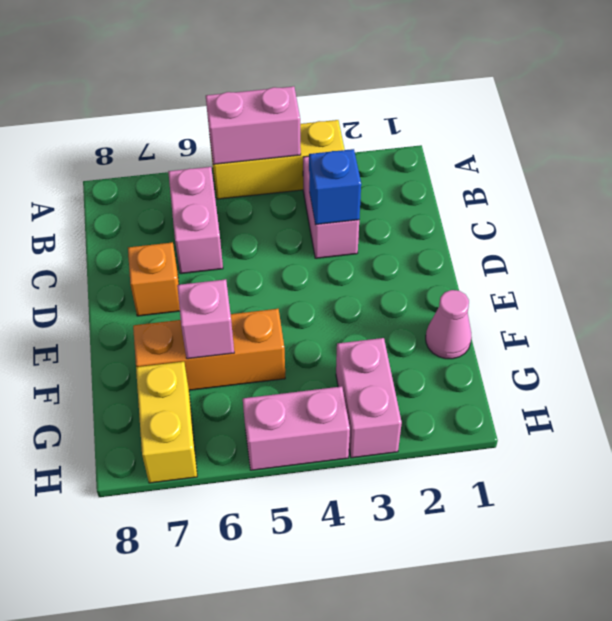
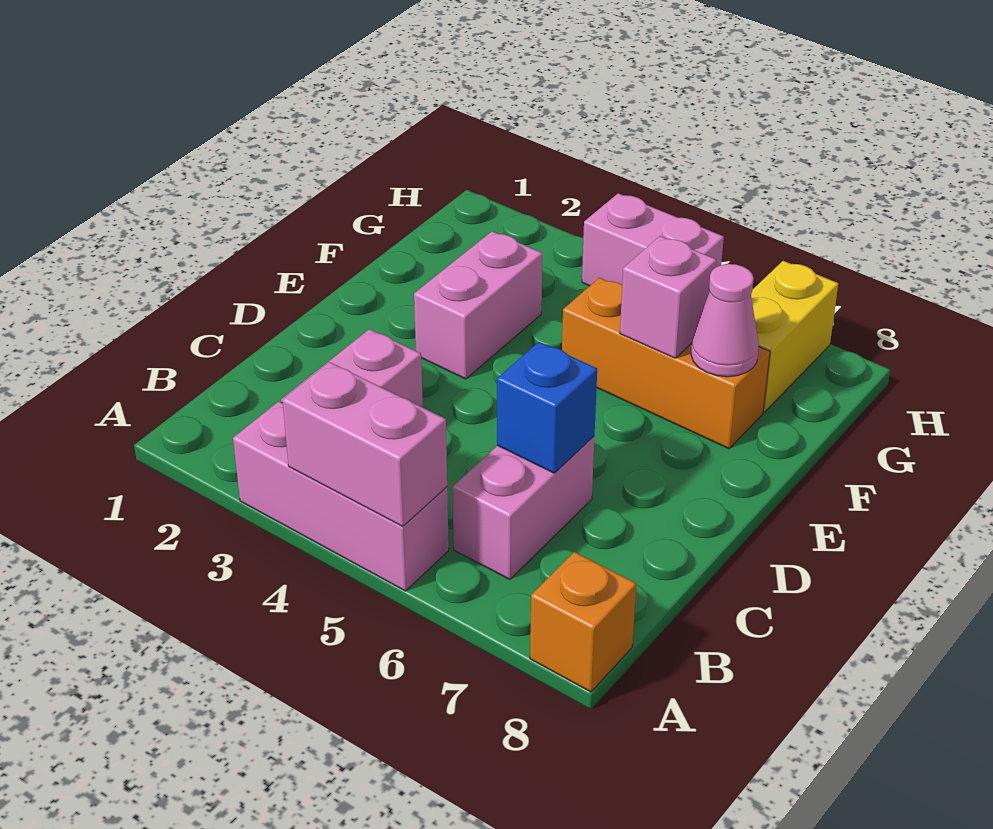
yellow brick A3:A5 level 1 -> pink brick A3:A5 level 1
blue brick C3 level 2 -> blue brick C6 level 2
orange brick D7 level 1 -> orange brick A8 level 1
pink cone F1 level 1 -> pink cone F7 level 2
pink brick G3:H3 level 1 -> pink brick E3:F3 level 1

